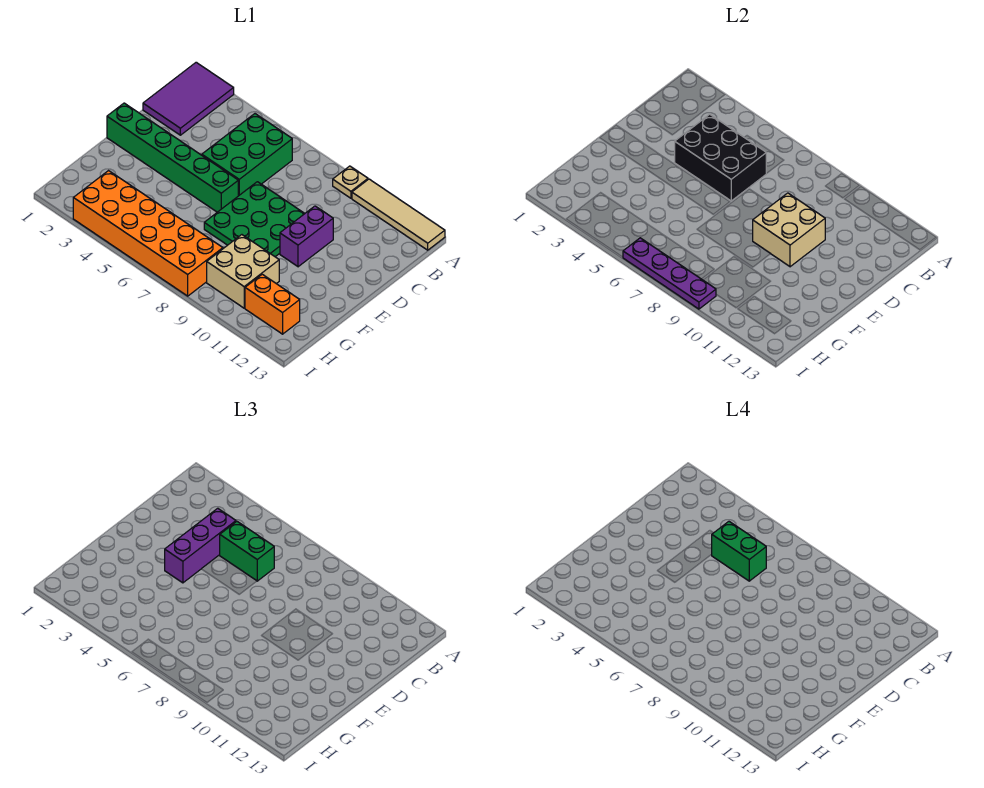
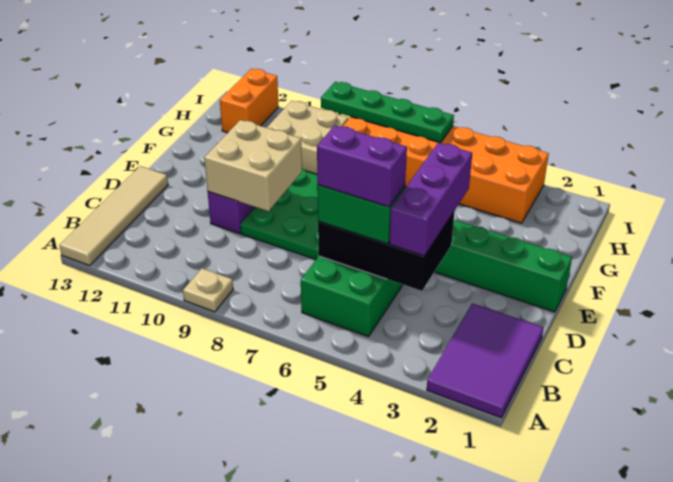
tan tile A10:A13 level 1 -> tan tile A13:D13 level 1
green brick C5:C6 level 4 -> purple brick C5:C6 level 4
orange brick H11:H12 level 1 -> orange brick H12:I12 level 1
purple plate I6:I9 level 2 -> green plate I6:I9 level 2

